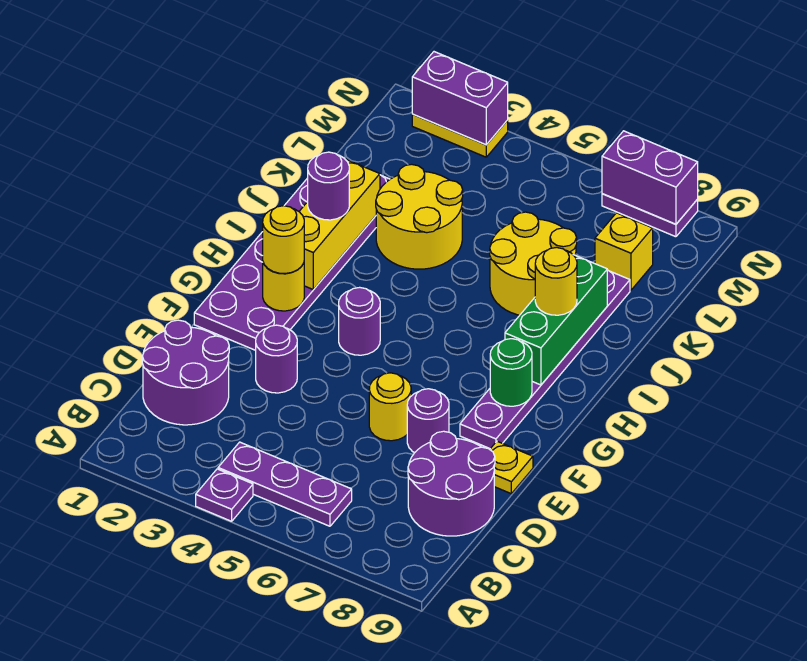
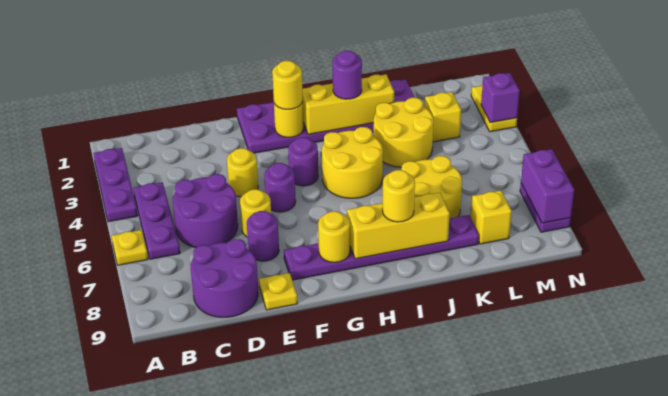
purple plate A4 level 1 -> purple plate A2:A4 level 1
none -> yellow plate A6 level 1
purple round brick C1:D2 level 1 -> purple round brick C5:D6 level 1
purple round brick E3 level 1 -> purple round brick F5 level 1
none -> yellow round brick E4 level 1
green round brick G8 level 2 -> yellow round brick G8 level 2
none -> yellow round brick H4:I5 level 1
green brick H8:J8 level 2 -> yellow brick H8:J8 level 2
none -> yellow brick L3 level 1
purple brick N2:N3 level 2 -> purple brick N3 level 2

